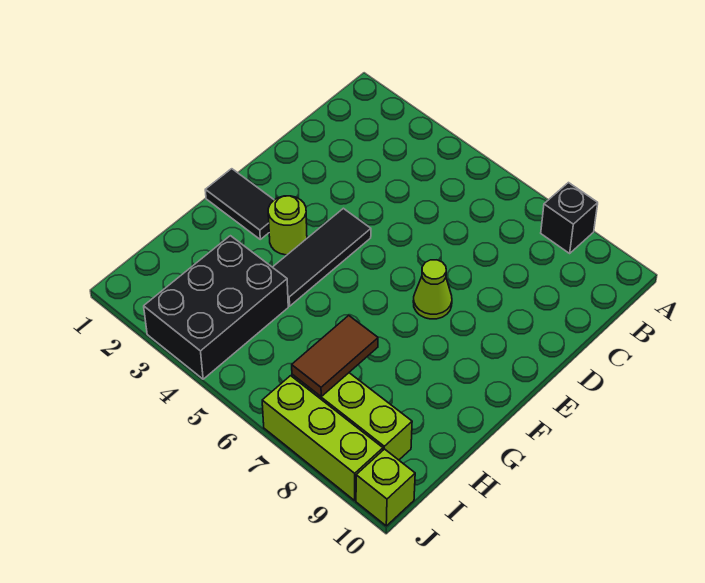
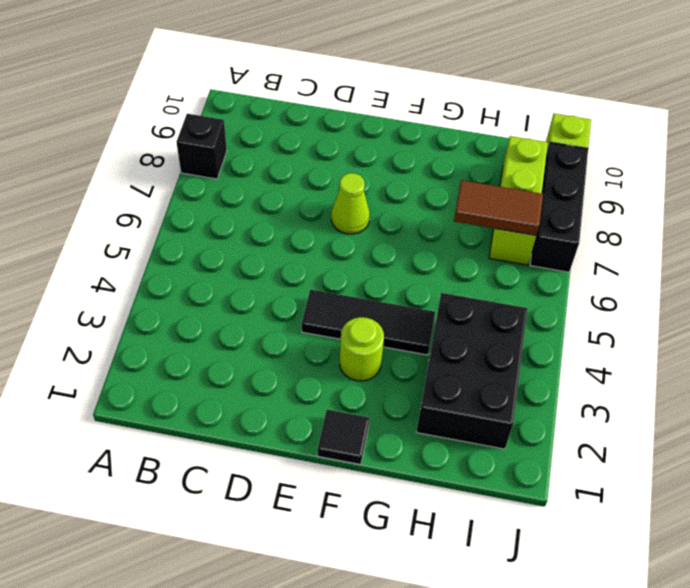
black tile F1:F2 level 1 -> black tile F1 level 1
black brick H3:J4 level 1 -> black brick H2:I4 level 1
lime brick J7:J9 level 1 -> black brick J7:J9 level 1

